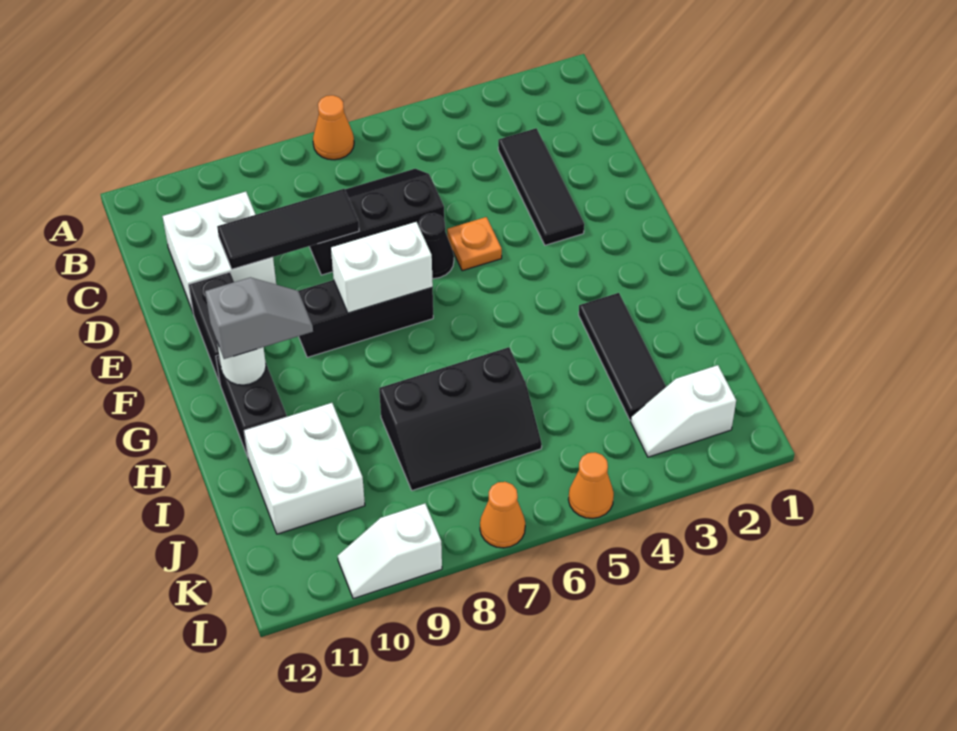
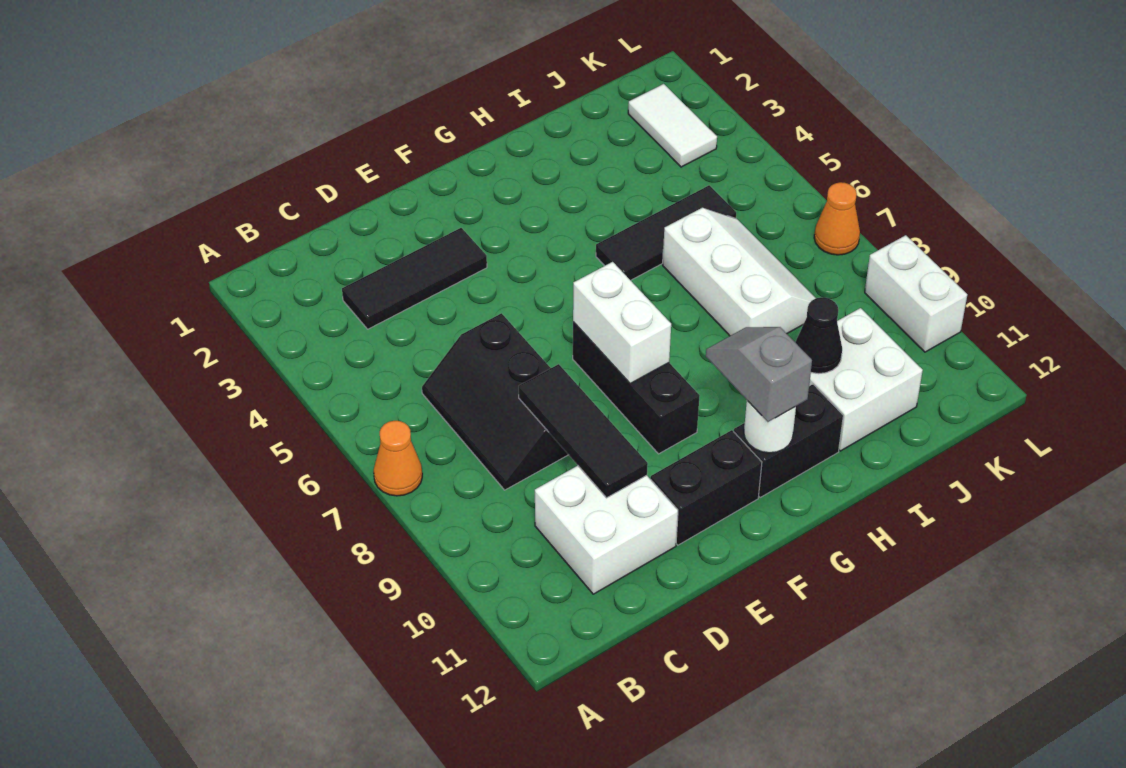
orange plate E5 level 1 -> none
black cone E6 level 1 -> black cone I10 level 2
black tile H3:J3 level 1 -> black tile H5:J5 level 1
black slope I6:J8 level 1 top I -> white slope I6:J8 level 1 top I
white slope K2:K3 level 1 top 2 -> white tile K2:K3 level 1
orange cone L5 level 1 -> none
white slope L9:L10 level 1 top 9 -> white brick L9:L10 level 1

